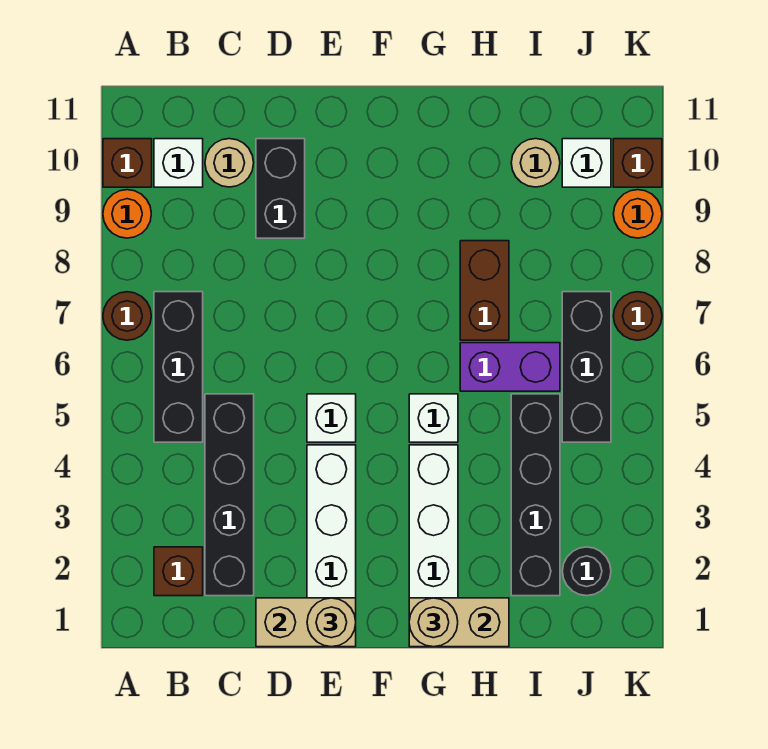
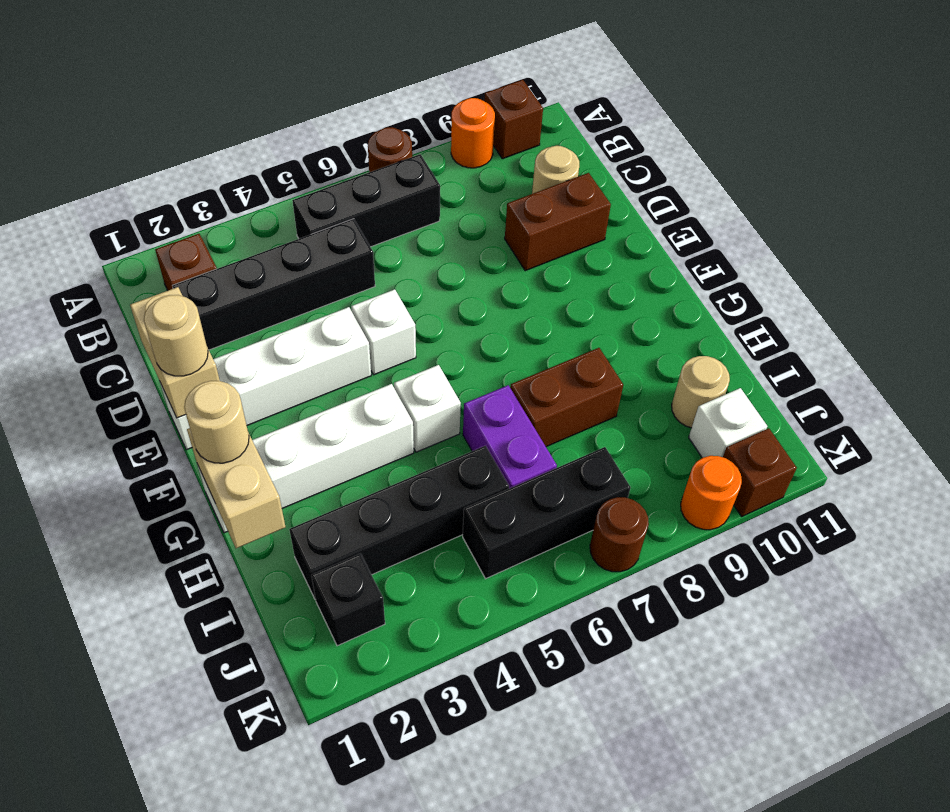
white brick B10 level 1 -> none
black brick D9:D10 level 1 -> brown brick D9:D10 level 1
black round brick J2 level 1 -> black brick J2 level 1

